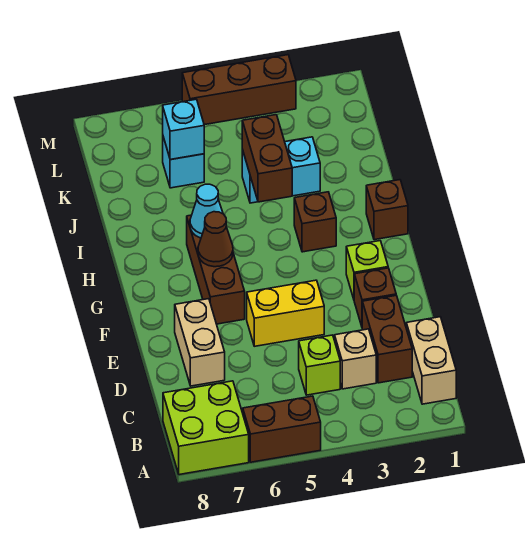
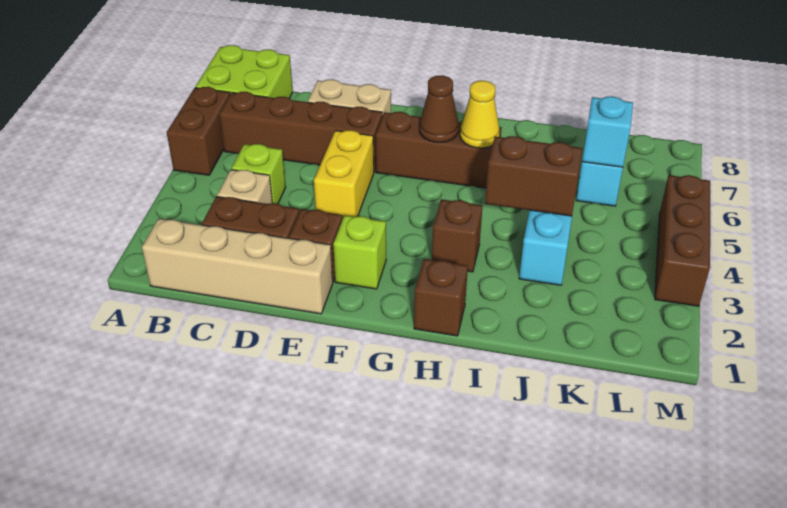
tan brick B1:C1 level 1 -> tan brick B1:E1 level 1
none -> brown brick B6:E6 level 1
cyan cone H6 level 2 -> yellow cone H6 level 2

